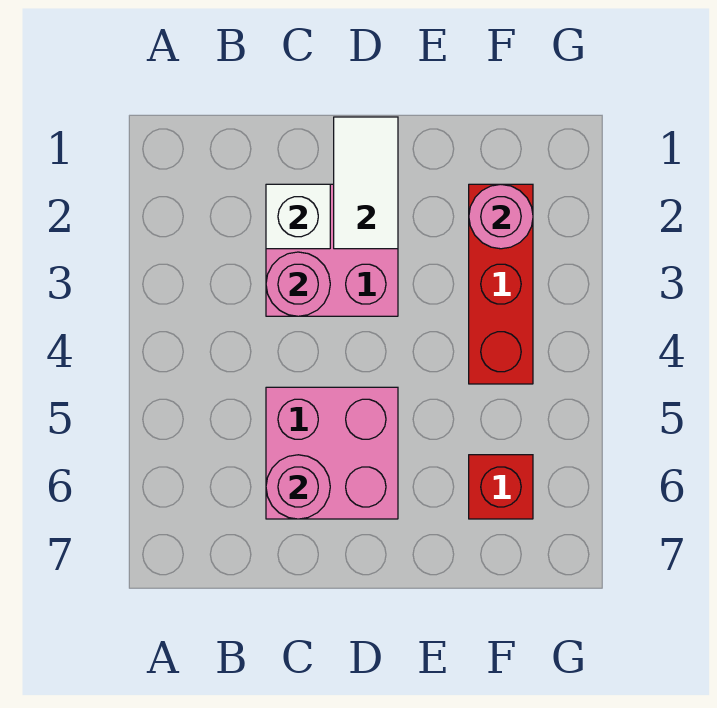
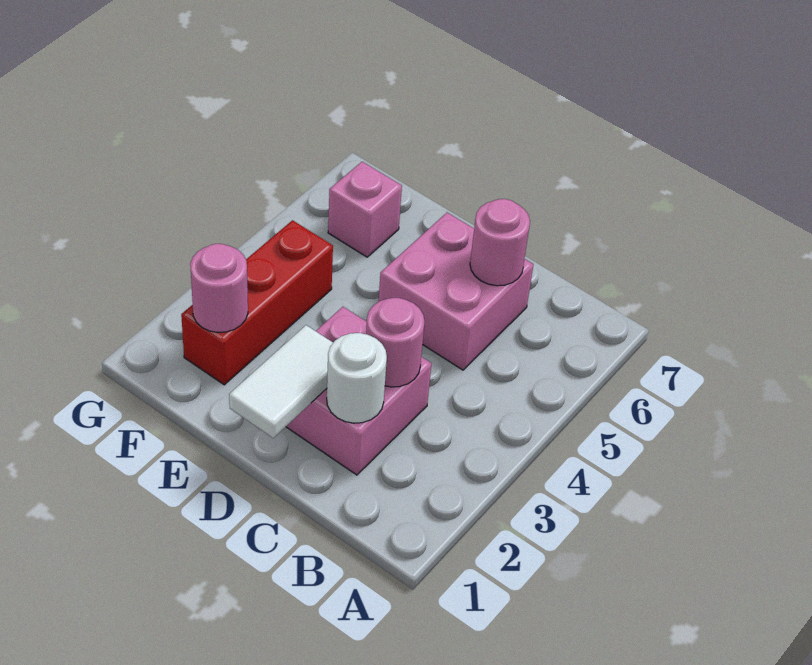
white brick C2 level 2 -> white round brick C2 level 2
red brick F6 level 1 -> pink brick F6 level 1

